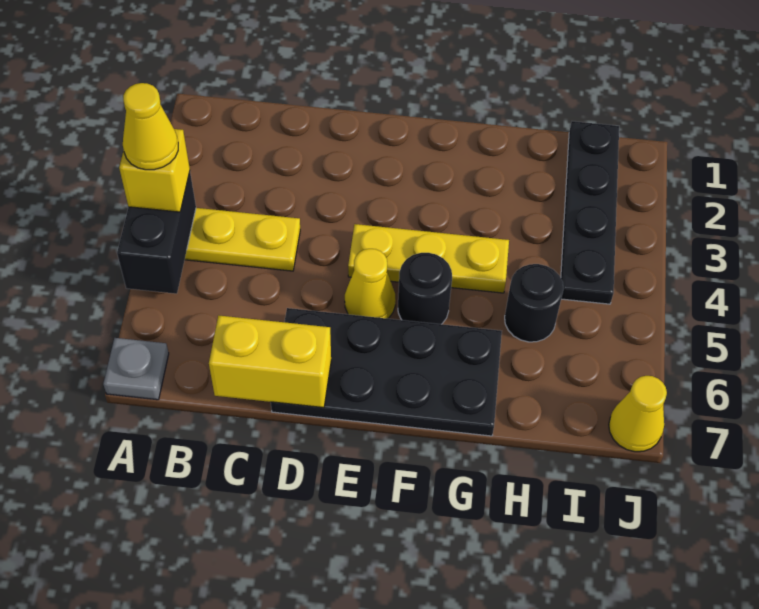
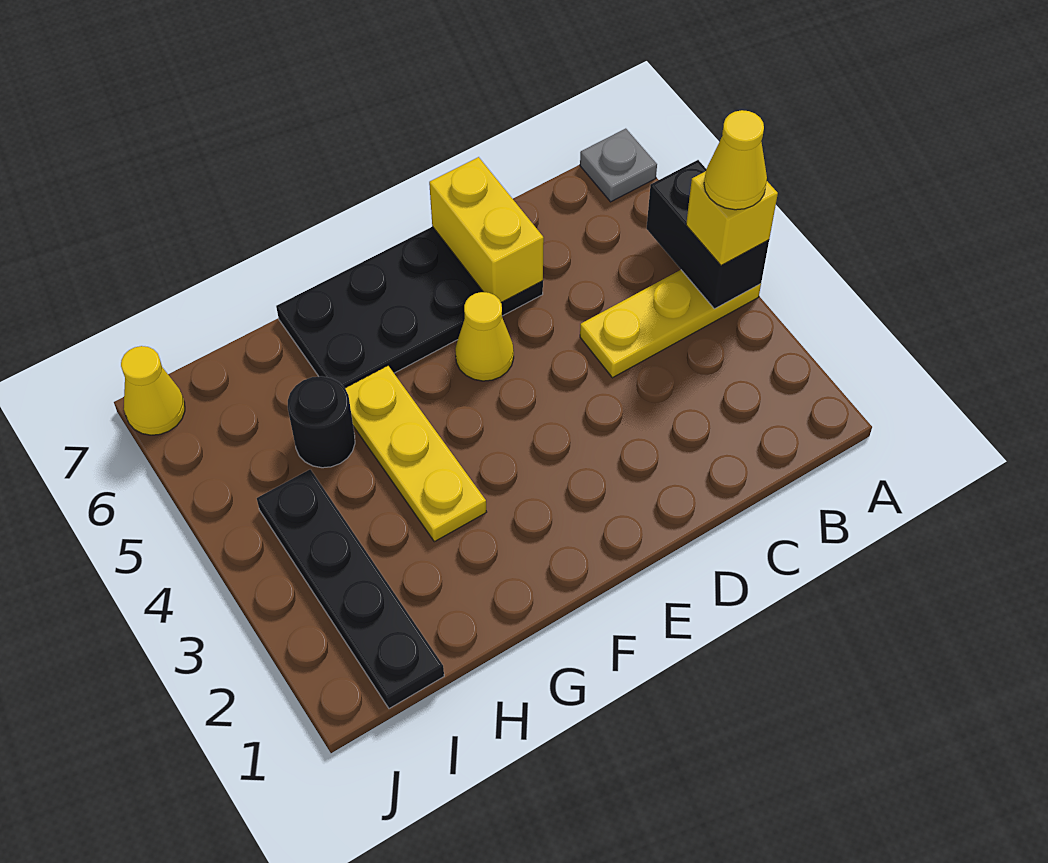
yellow brick C7:D7 level 2 -> yellow brick D6:D7 level 2
yellow plate E4:G4 level 1 -> yellow plate G3:G5 level 1
black round brick F5 level 1 -> none

